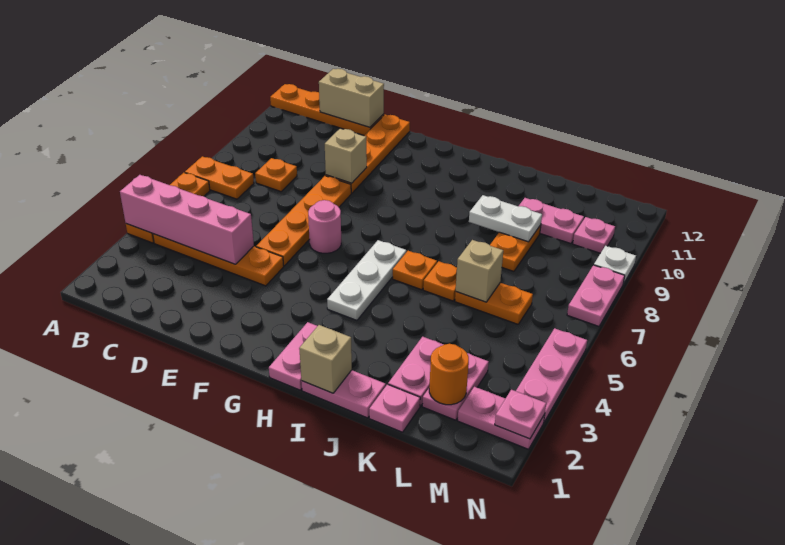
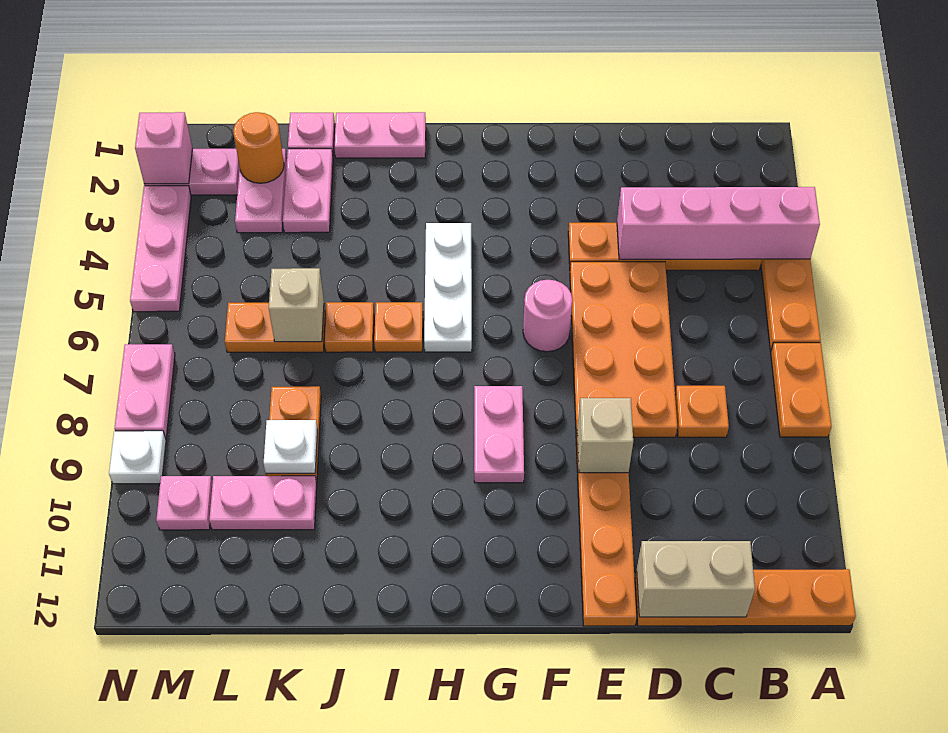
orange plate A7:B7 level 1 -> orange plate A7:A8 level 1
orange plate E5:E8 level 1 -> orange plate D5:E8 level 1
pink plate H1:H2 level 1 -> pink plate G8:G9 level 1
tan brick I1 level 2 -> none
white plate J9:K9 level 2 -> white plate K9 level 2
pink plate N2 level 2 -> pink brick N2 level 2

